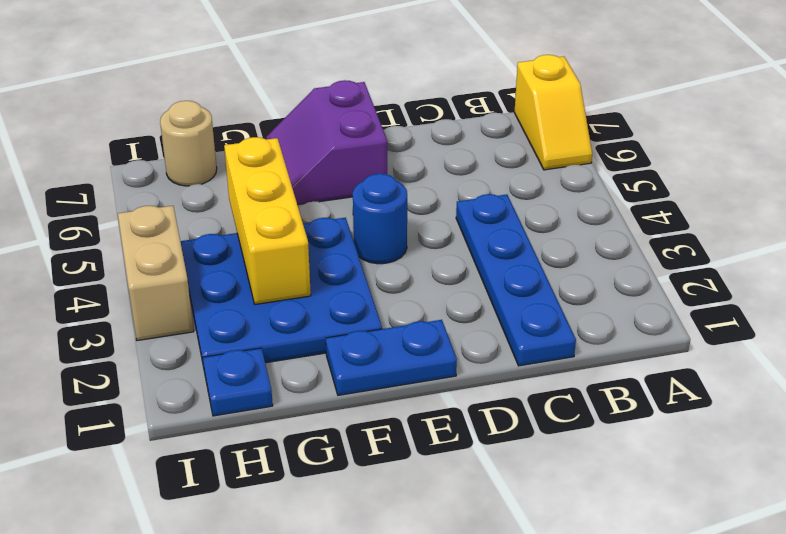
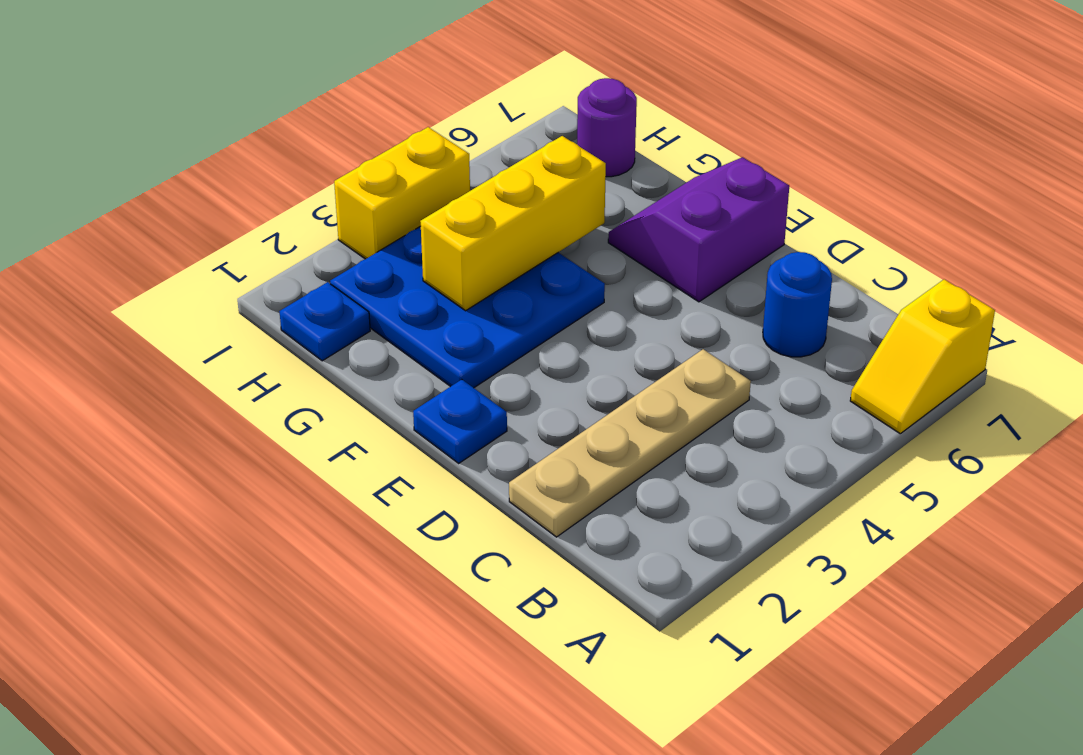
blue plate C1:C4 level 1 -> tan plate C1:C4 level 1
blue plate E1:F1 level 1 -> blue plate E1 level 1
blue round brick E4 level 1 -> blue round brick C6 level 1
tan round brick H7 level 1 -> purple round brick H7 level 1
tan brick I3:I4 level 1 -> yellow brick I3:I4 level 1

